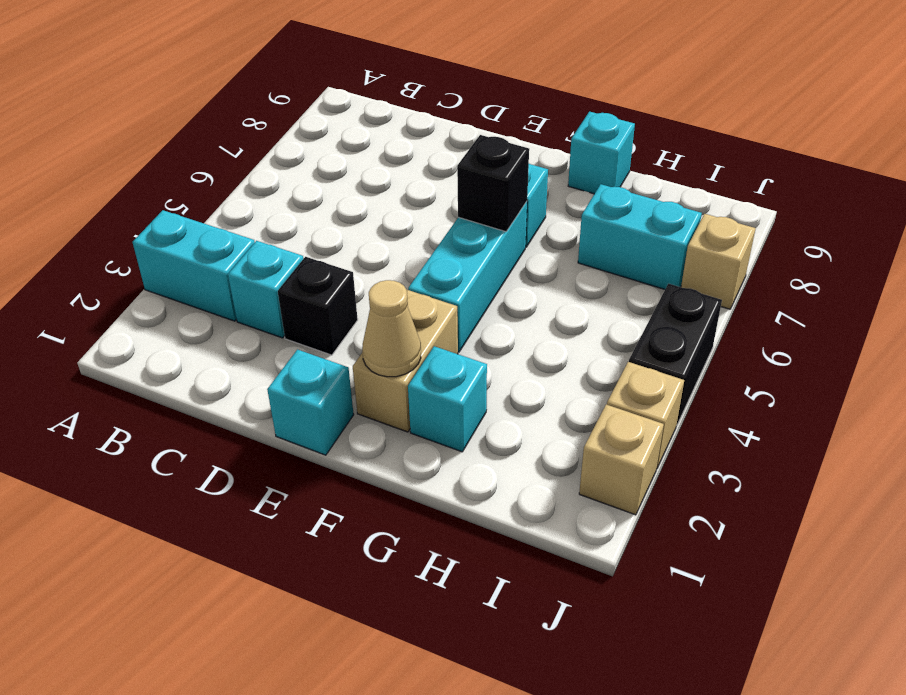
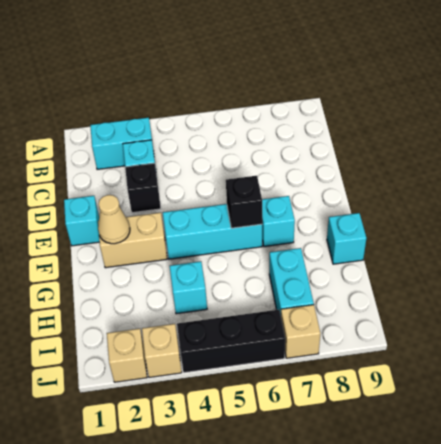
cyan brick A3:B3 level 1 -> cyan brick B2:B3 level 1
cyan brick G2 level 1 -> cyan brick H4 level 1
black brick J4:J5 level 1 -> black brick J4:J6 level 1

